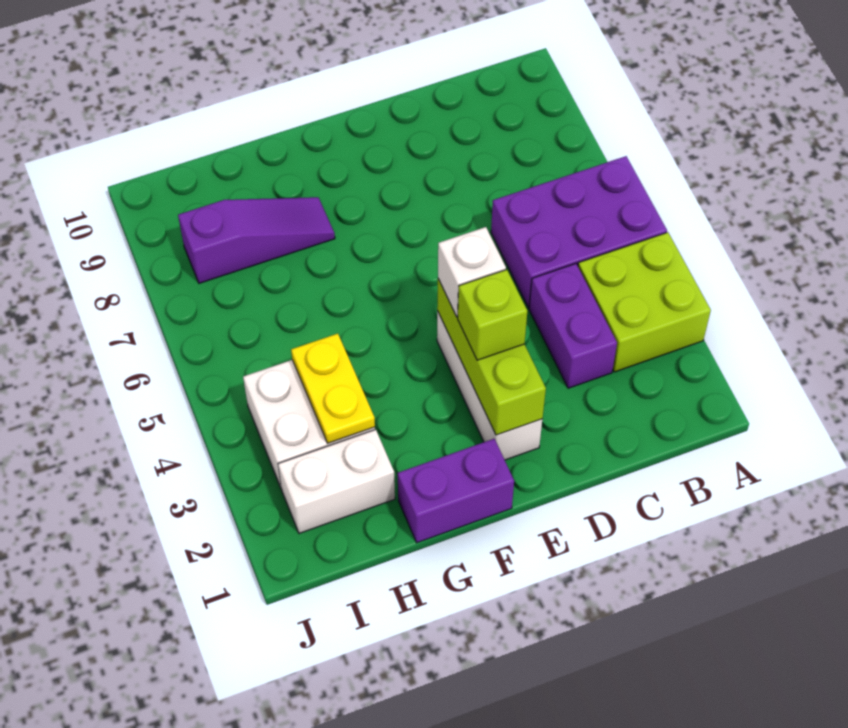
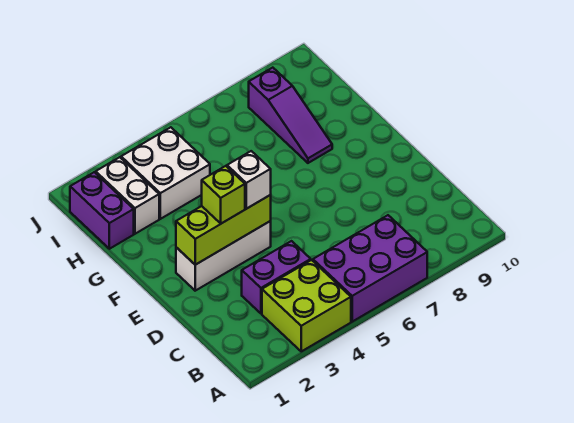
purple brick A5:C6 level 1 -> purple brick A5:B7 level 1
purple brick F1:G1 level 1 -> purple brick H1:I1 level 1
yellow plate H3:H4 level 2 -> none

